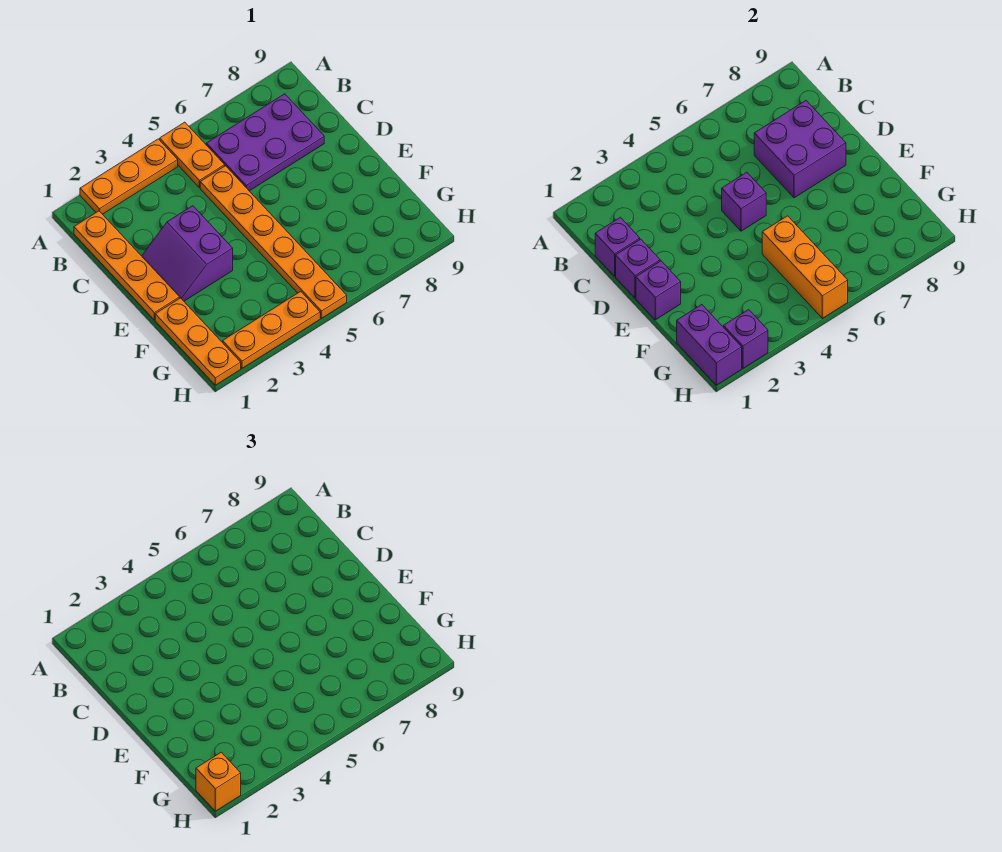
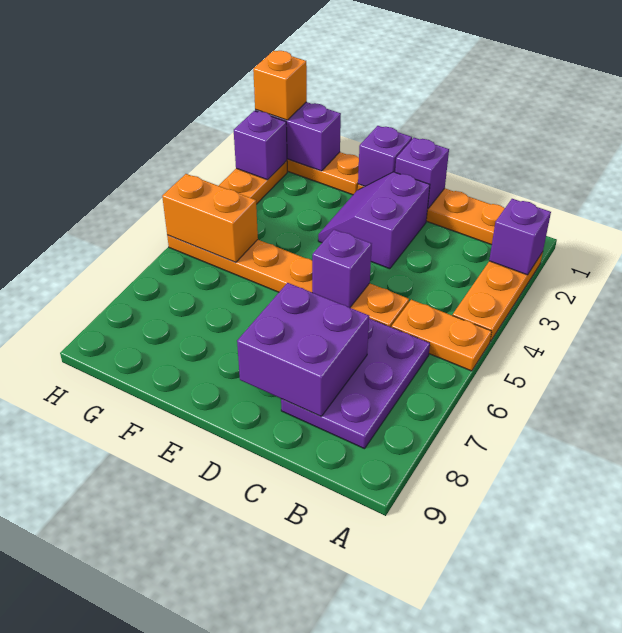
purple brick C1 level 2 -> purple brick A2 level 2
purple slope D2:E3 level 1 top 3 -> purple slope D2:E3 level 1 top D
orange brick F5:H5 level 2 -> orange brick G5:H5 level 2

